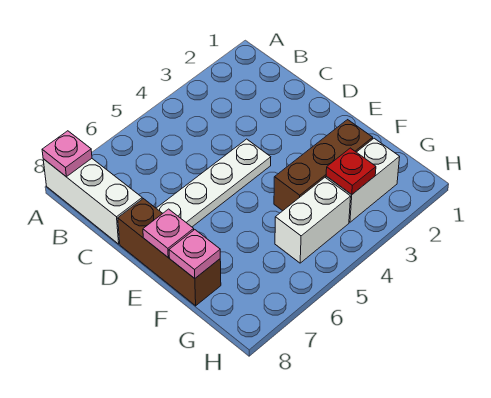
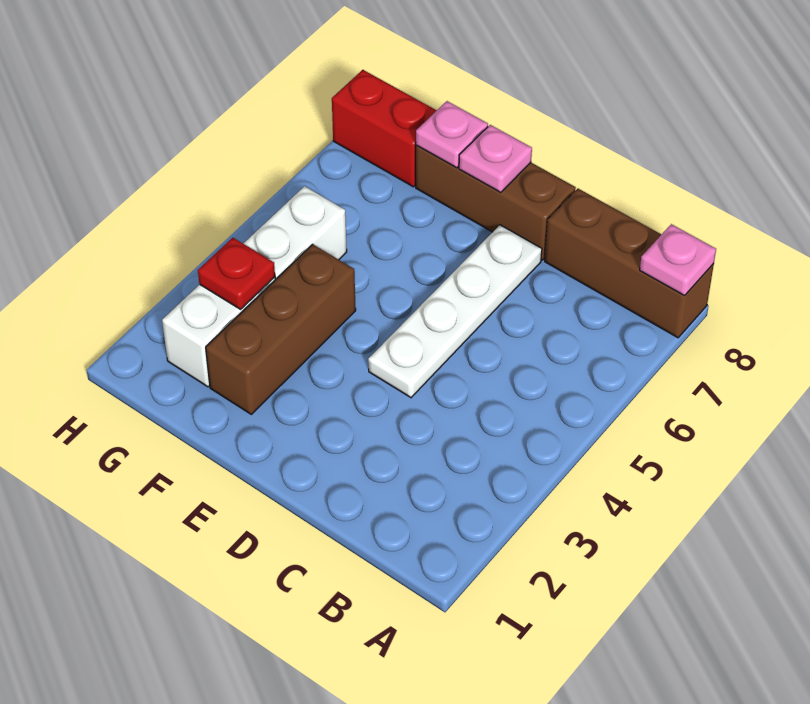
white brick A8:C8 level 1 -> brown brick A8:C8 level 1
none -> red brick G8:H8 level 1

